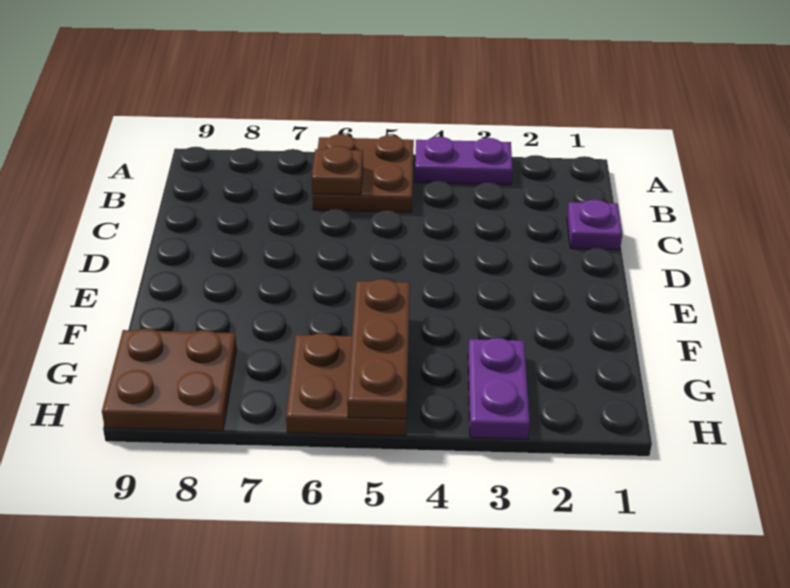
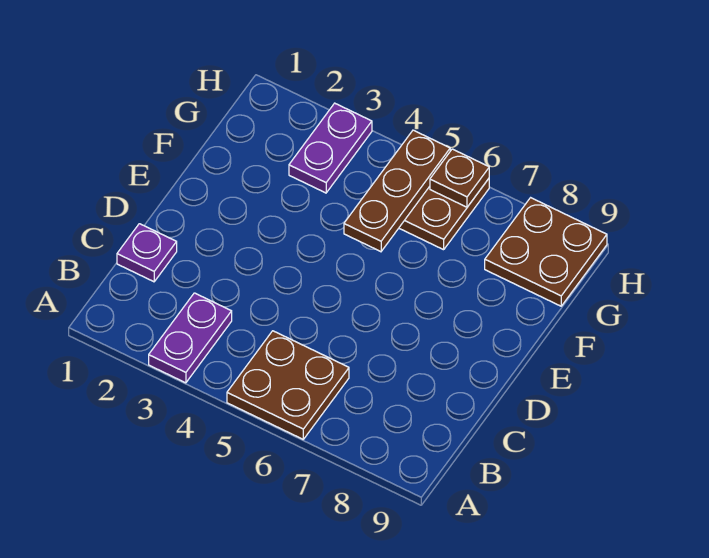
purple plate A3:A4 level 1 -> purple plate A3:B3 level 1
brown plate B6 level 2 -> brown plate H6 level 2

